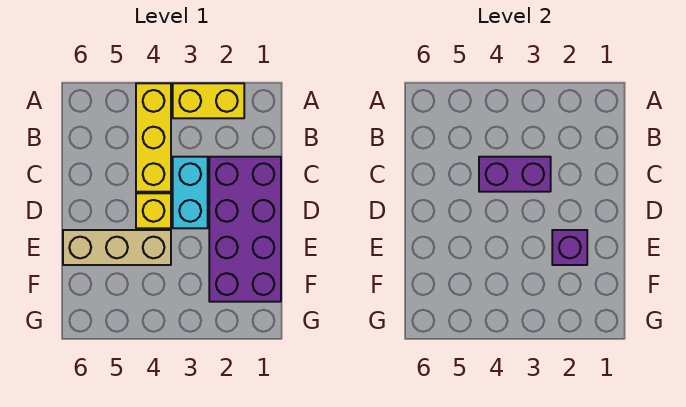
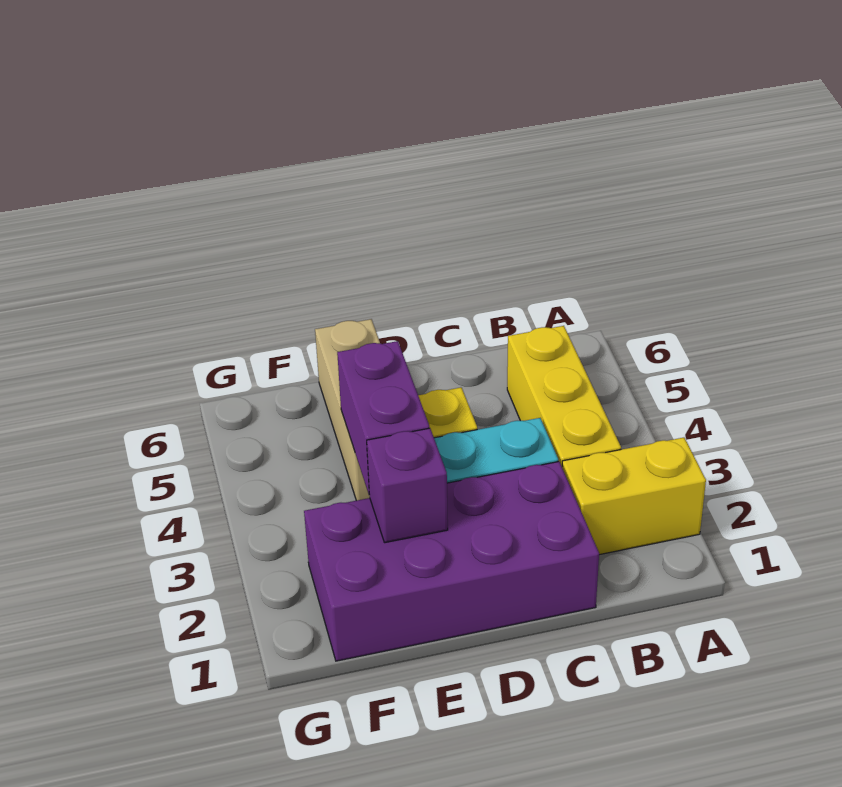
yellow brick A2:A3 level 1 -> yellow brick A2:B2 level 1
yellow brick A4:C4 level 1 -> yellow brick B3:B5 level 1
purple brick C3:C4 level 2 -> purple brick E3:E4 level 2

